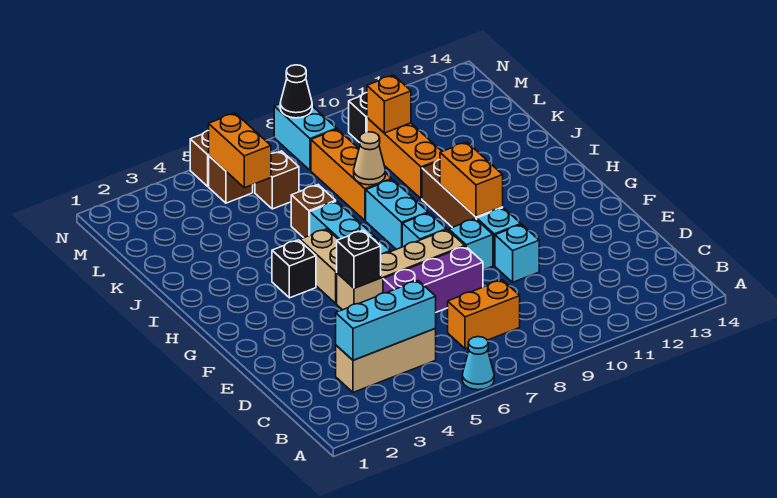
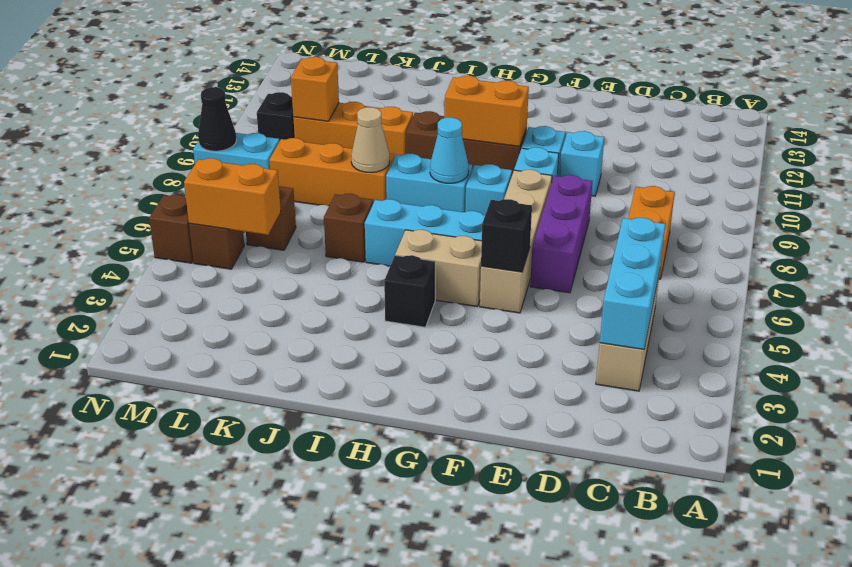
cyan cone A6 level 1 -> cyan cone H8 level 2

